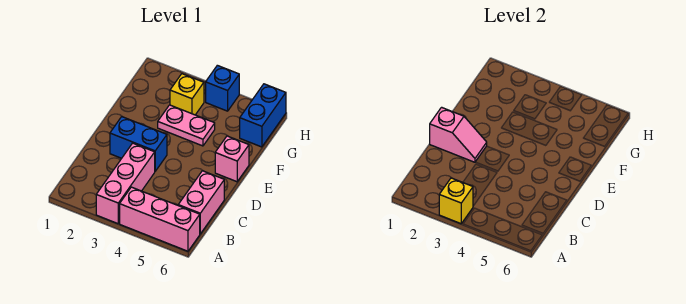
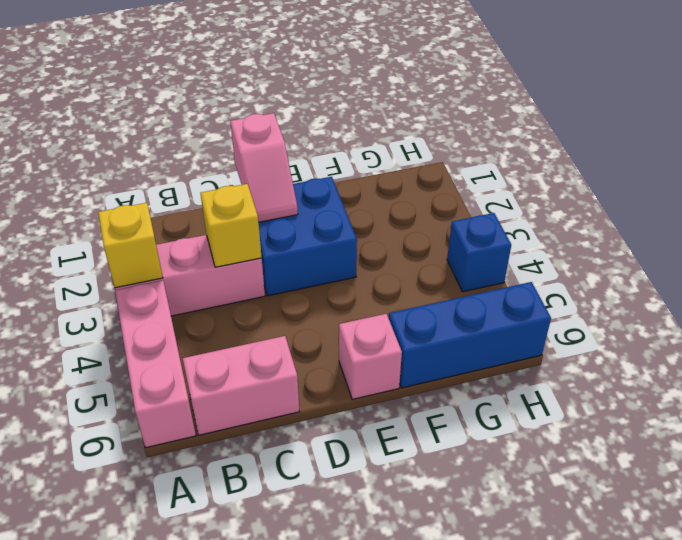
blue brick D2:D3 level 1 -> blue brick D2:E3 level 1
pink plate F3:F4 level 1 -> none
yellow brick G3 level 1 -> yellow brick C3 level 2
blue brick G6:H6 level 1 -> blue brick F6:H6 level 1

